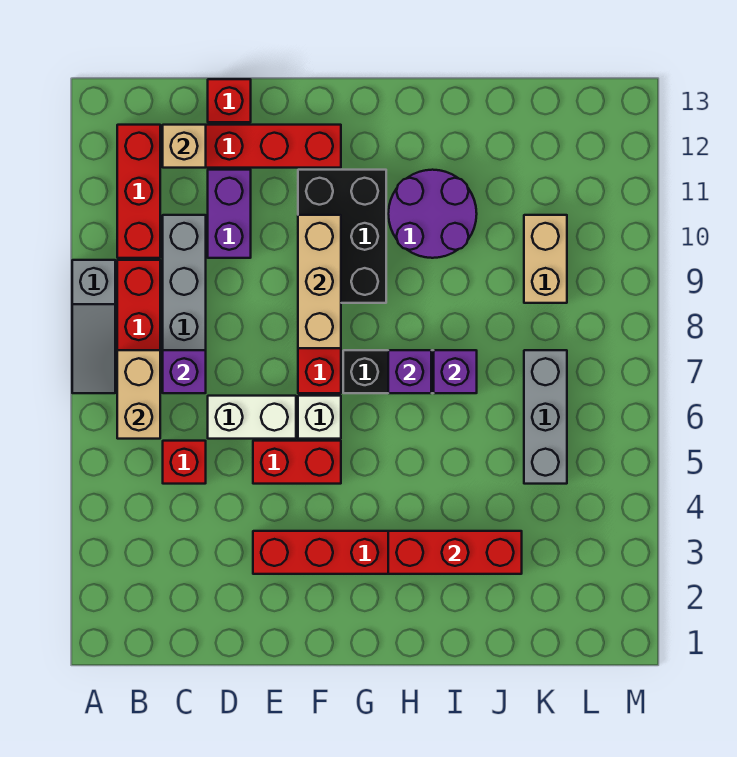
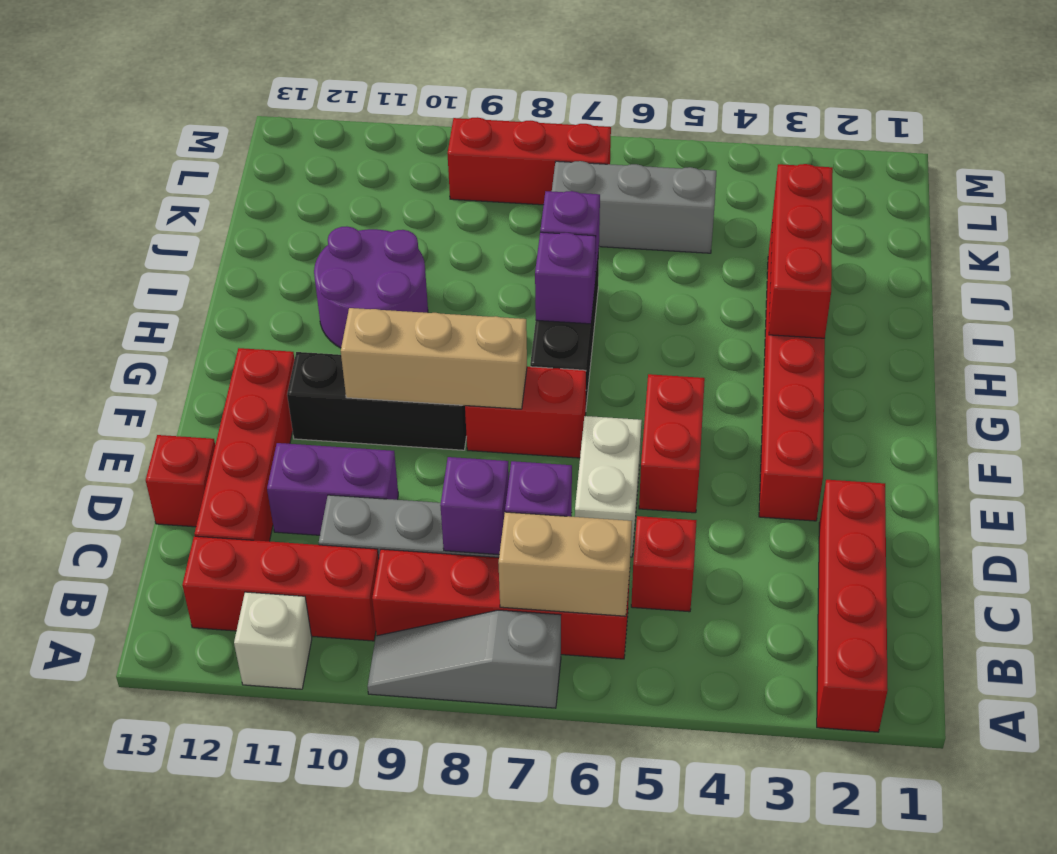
none -> red brick A2:D2 level 1
grey slope A7:A9 level 1 top 9 -> grey slope A7:A9 level 1 top 7
none -> purple brick C8 level 2
tan brick C12 level 2 -> none
white brick F6 level 1 -> white brick A11 level 1
black brick F9:G11 level 1 -> black brick F9:F11 level 1
tan brick K9:K10 level 1 -> none
none -> red brick L7:L9 level 1

